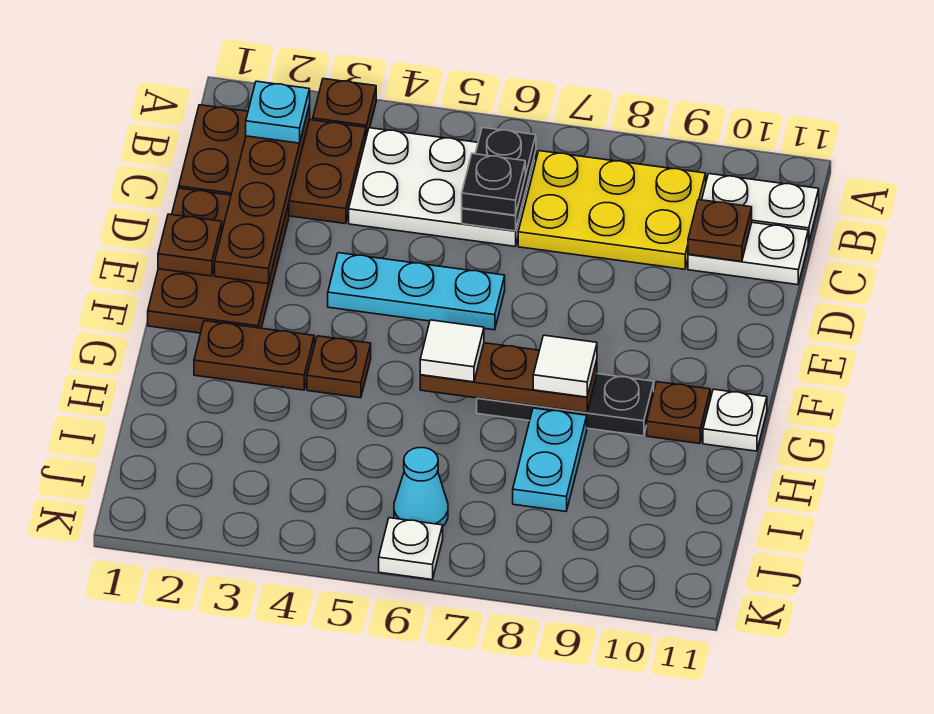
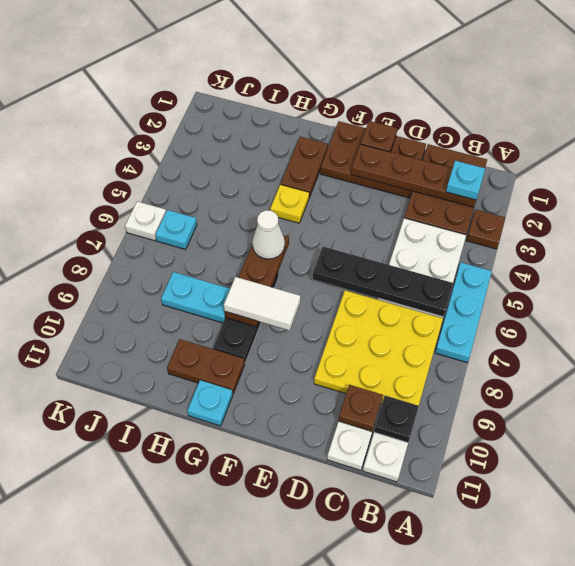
black plate B6:C6 level 2 -> black plate B6:E6 level 2
yellow plate B7:C9 level 1 -> yellow plate B7:D9 level 1
black plate C6 level 3 -> black plate B10 level 2
cyan plate E4:E6 level 1 -> cyan plate A5:A7 level 1
brown plate G4 level 1 -> yellow plate G4 level 1
white tile G6 level 3 -> white cone G6 level 3
white tile G8 level 3 -> white tile F8:G8 level 3
brown plate G10 level 1 -> brown plate G10:H10 level 1
white plate G11 level 1 -> cyan plate G11 level 1
cyan cone J6 level 1 -> cyan plate J6 level 1

